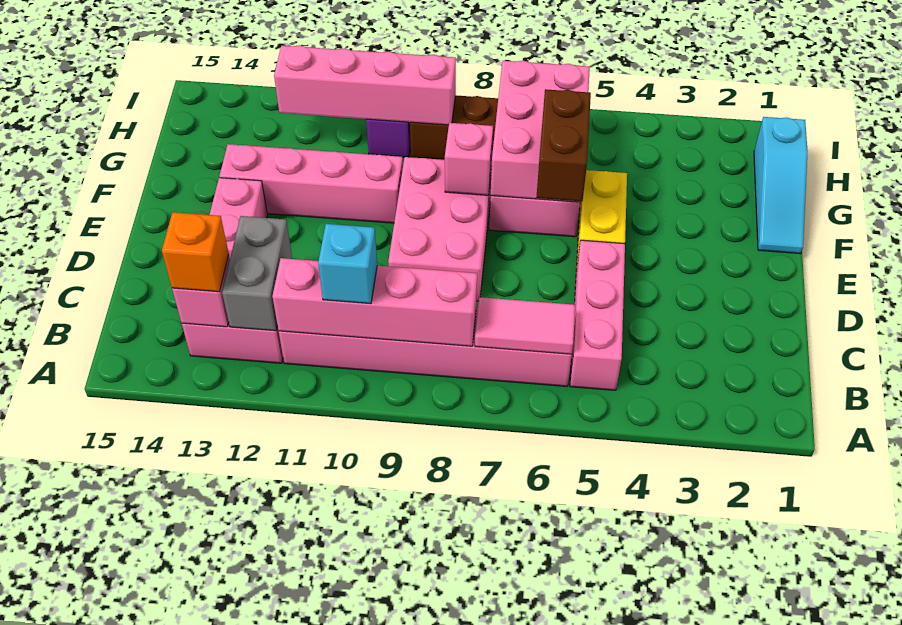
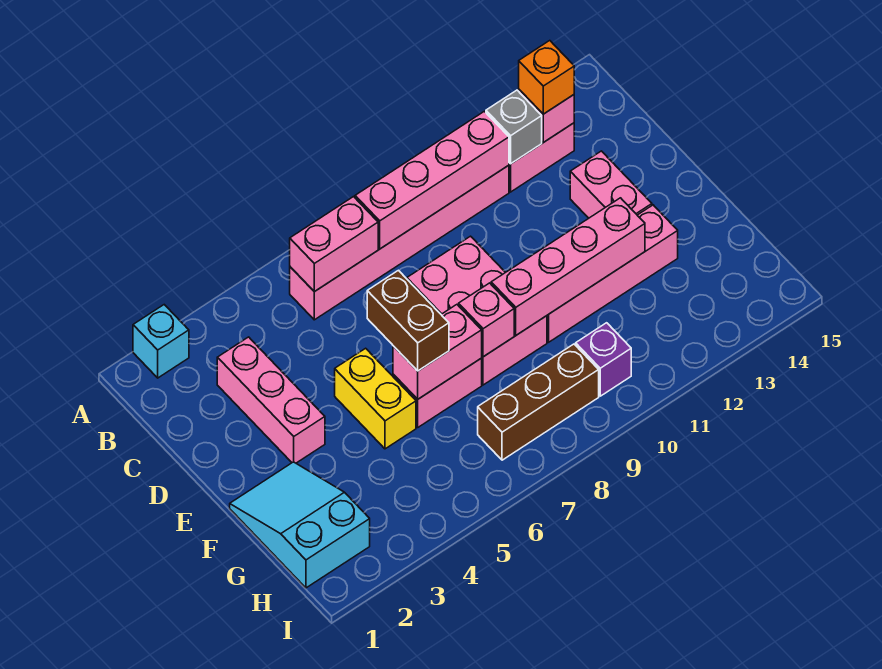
pink brick B5:D5 level 1 -> pink brick C3:E3 level 1
pink tile B6:B7 level 2 -> pink brick B6:B7 level 2
cyan brick B10 level 3 -> cyan brick A2 level 1
grey brick B12:C12 level 2 -> grey brick B12 level 2
cyan slope F1:H1 level 1 top H -> cyan slope F1:H2 level 1 top H
pink brick F6:H7 level 2 -> pink brick F6:F7 level 2
pink brick H9:H12 level 2 -> pink brick F9:F12 level 2

